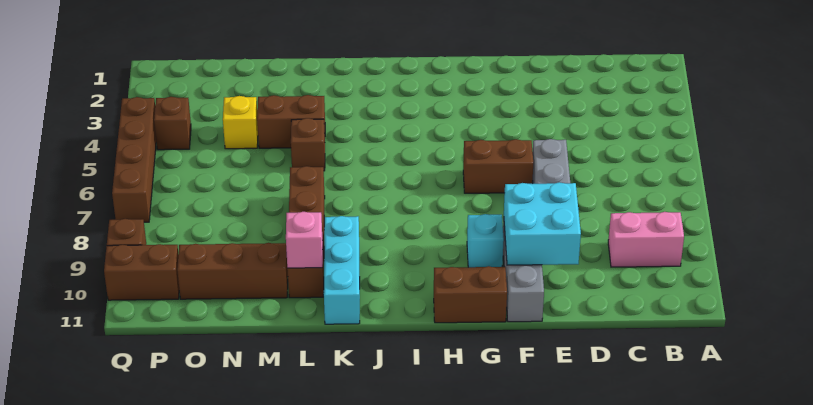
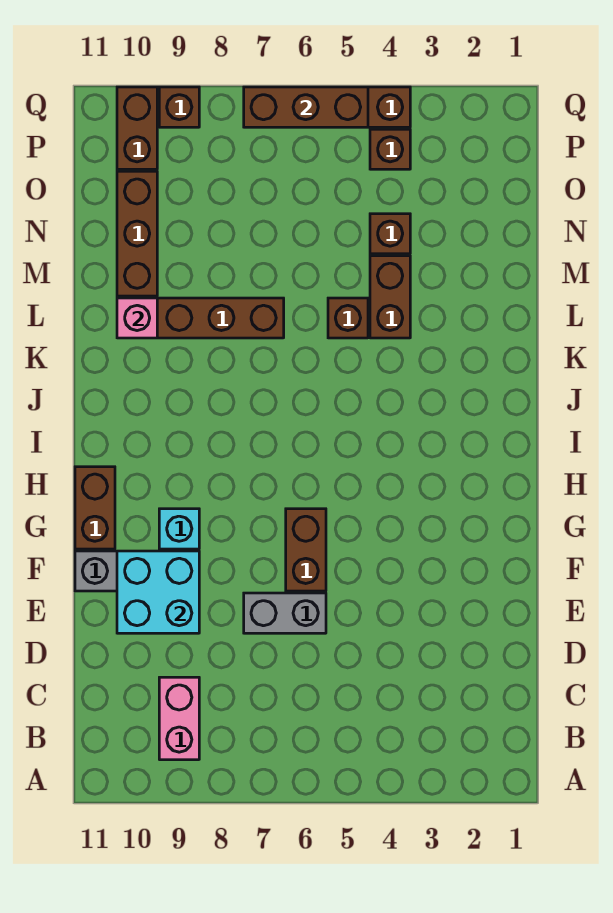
cyan brick K9:K11 level 1 -> none
yellow brick N4 level 1 -> brown brick N4 level 1
none -> brown brick Q5:Q7 level 2

